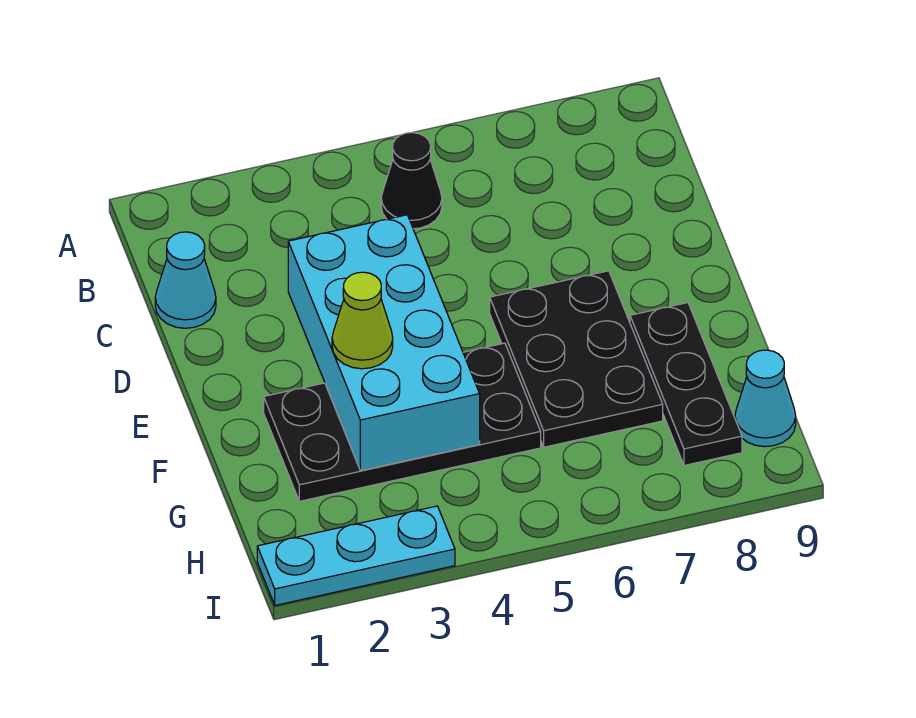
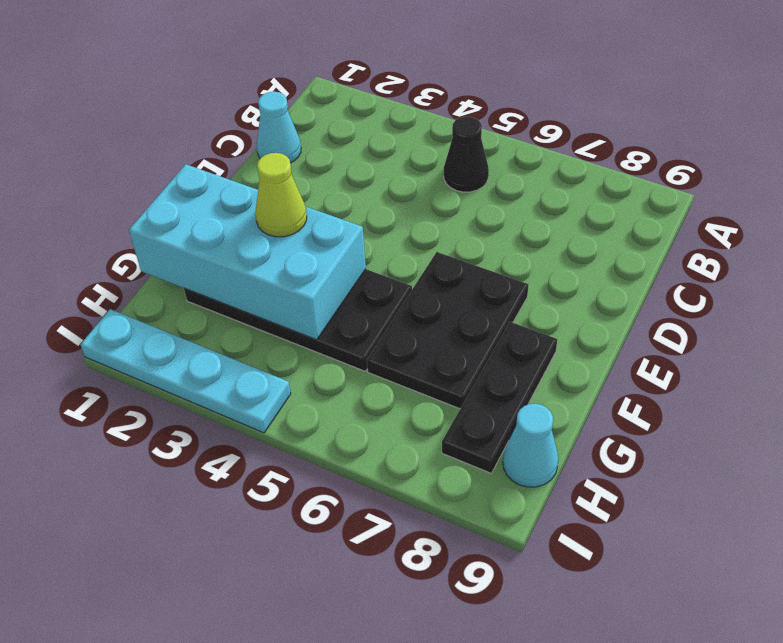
cyan brick D3:G4 level 2 -> cyan brick F1:G4 level 2
cyan plate I1:I3 level 1 -> cyan plate I1:I4 level 1

